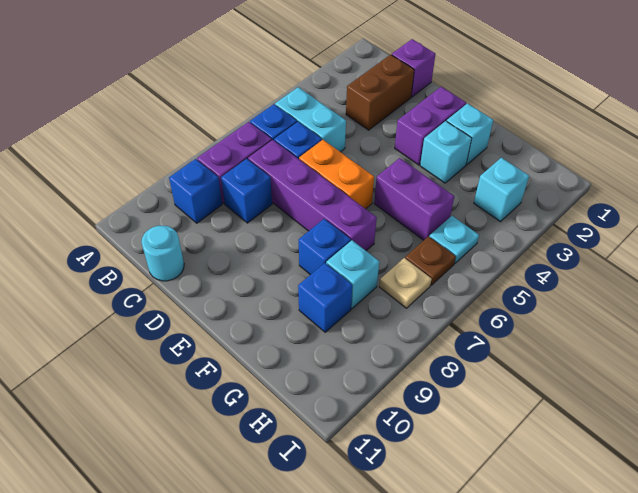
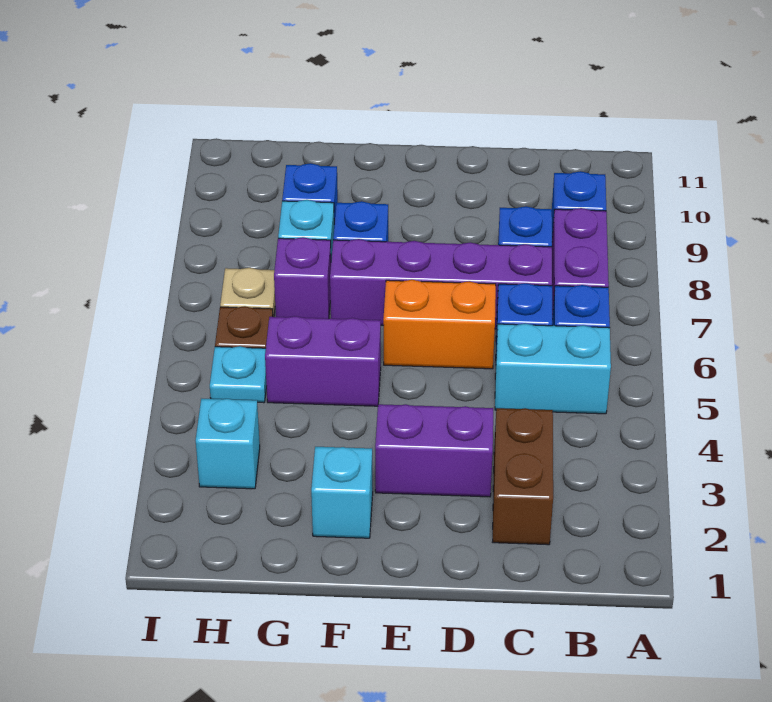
purple brick C1 level 1 -> purple brick G7 level 1
cyan round brick C11 level 1 -> none
purple brick E2:E3 level 1 -> purple brick D3:E3 level 1
cyan brick F3 level 1 -> none

